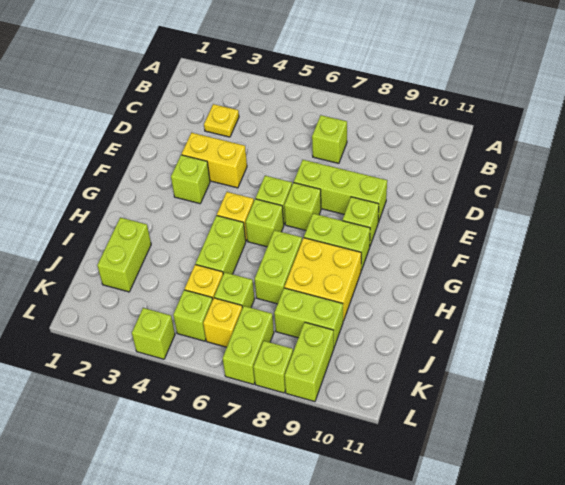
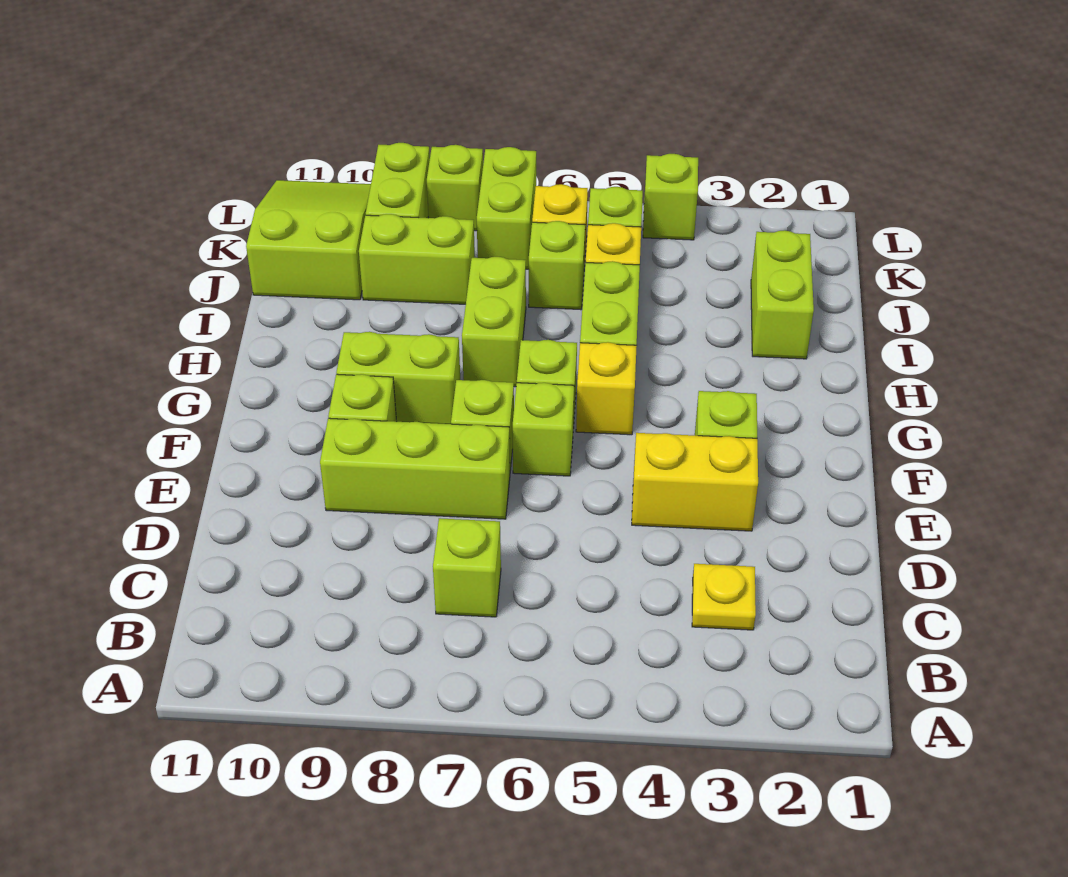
yellow brick H8:I9 level 1 -> none
none -> lime slope J10:L11 level 1 top J

